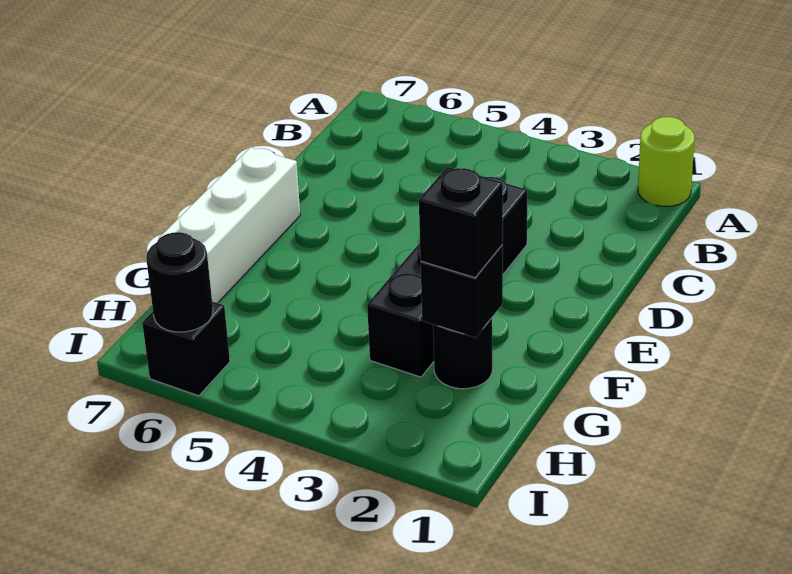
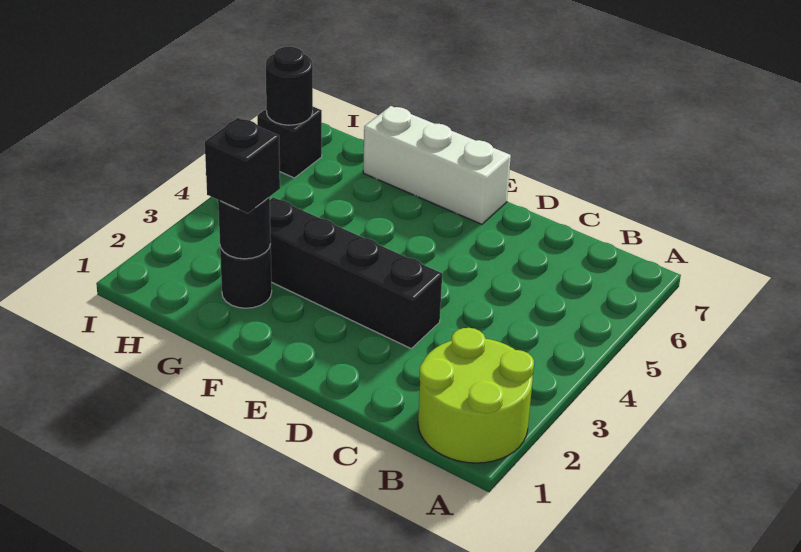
lime round brick A1 level 1 -> lime round brick A1:B2 level 1
black brick G2 level 2 -> black round brick G2 level 2

